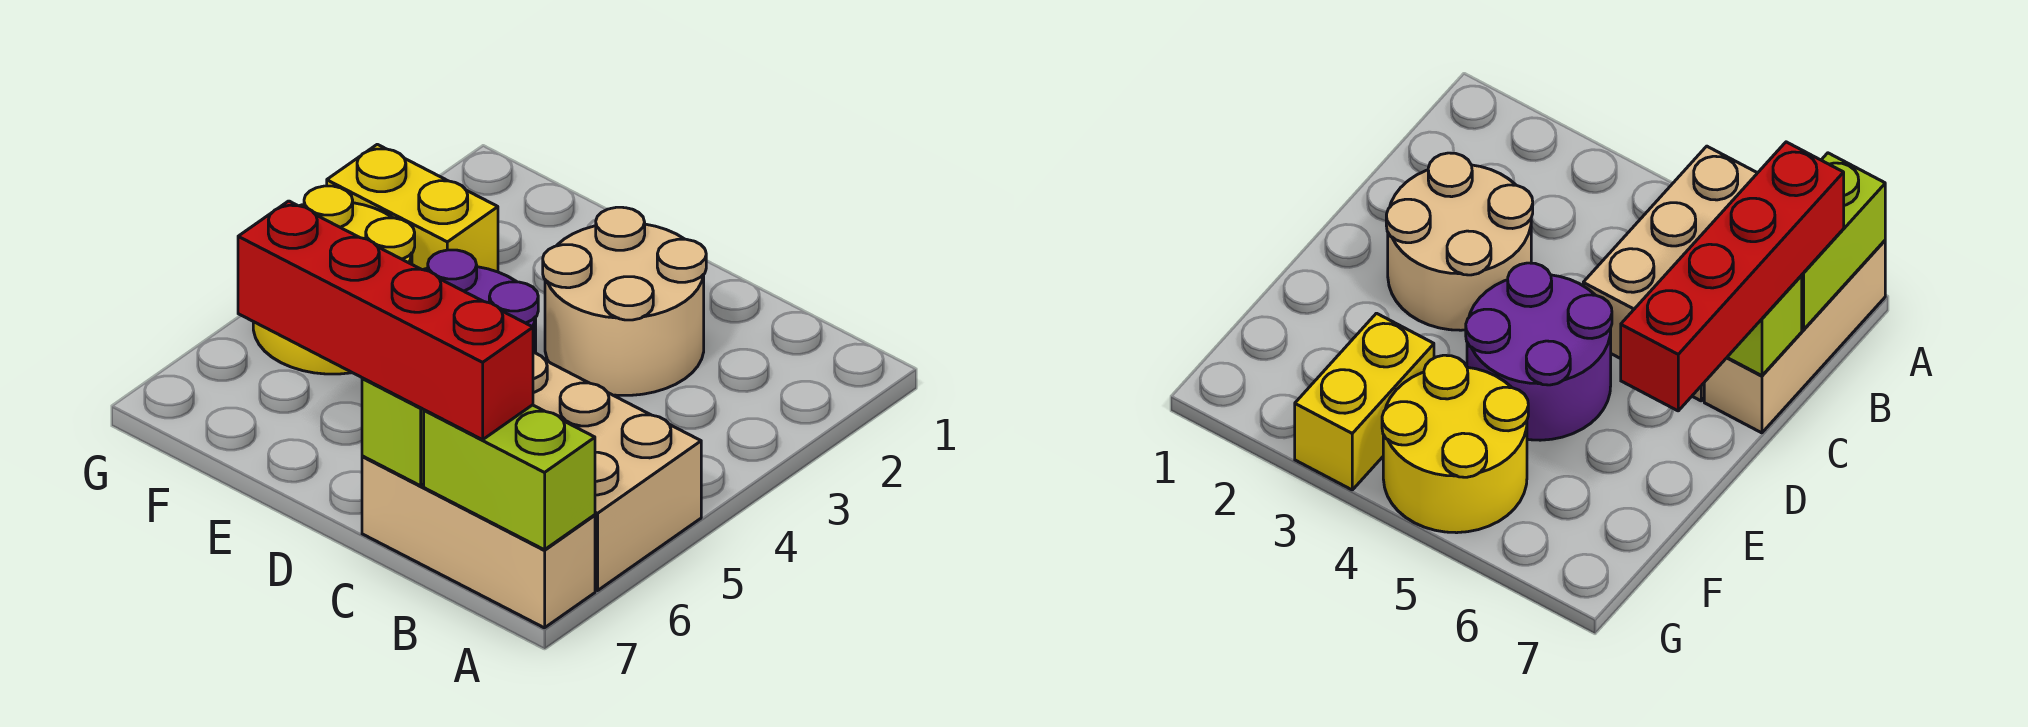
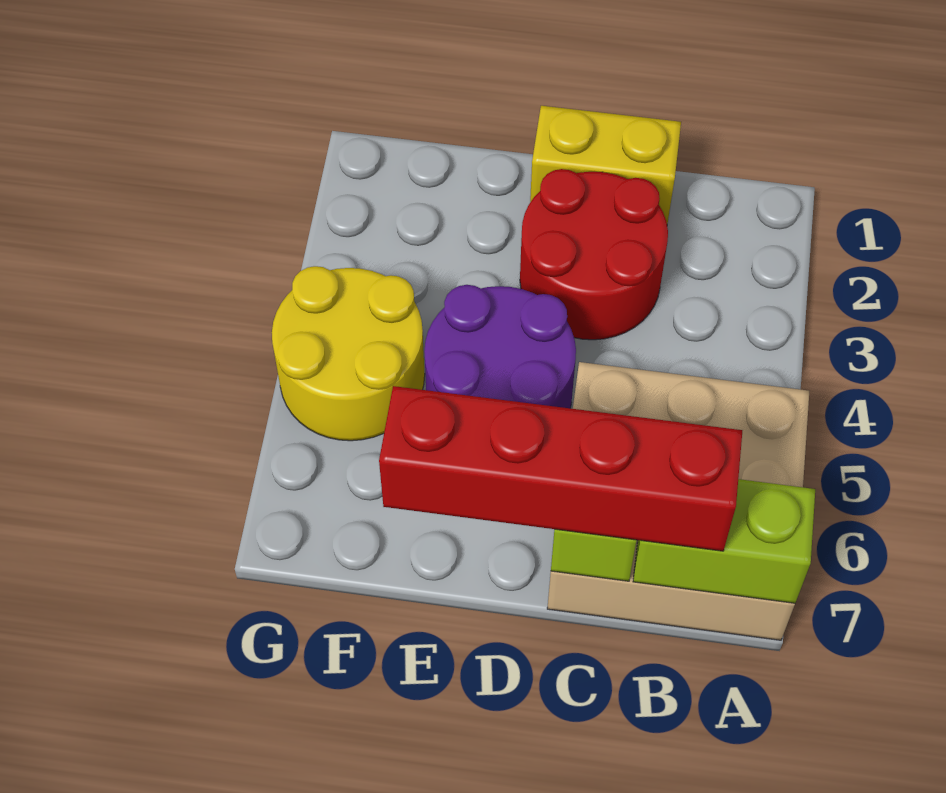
tan round brick C2:D3 level 1 -> red round brick C2:D3 level 1
yellow brick F3:G3 level 1 -> yellow brick C1:D1 level 1

